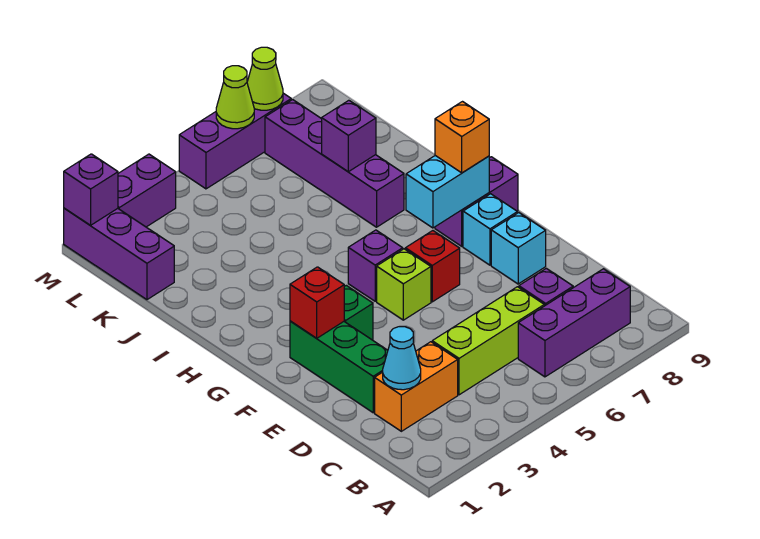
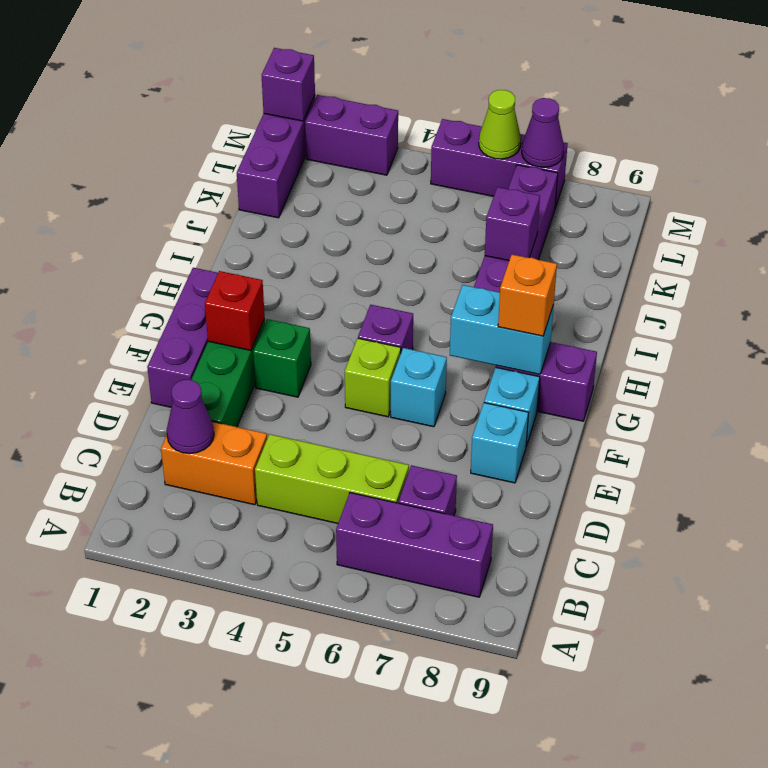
cyan cone C2 level 2 -> purple cone C2 level 2
none -> purple brick E1:G1 level 1
red brick F6 level 1 -> cyan brick F6 level 1
lime cone M7 level 2 -> purple cone M7 level 2

